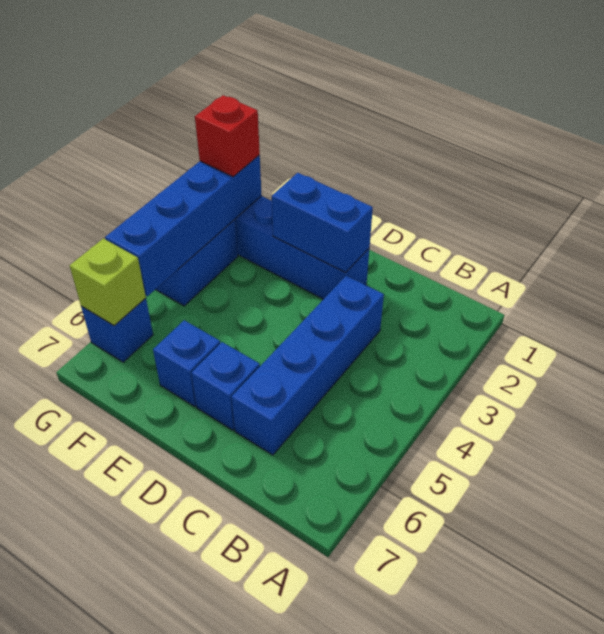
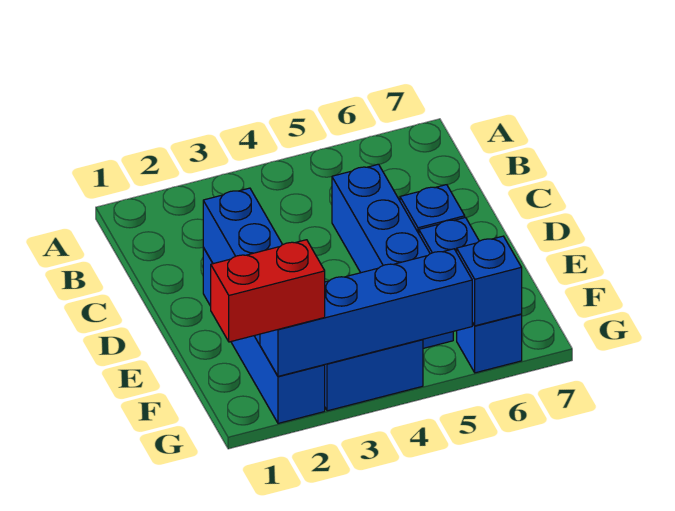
blue brick C3:C6 level 1 -> blue brick C5:F5 level 1
red brick G2 level 3 -> red brick G1:G2 level 3
lime brick G6 level 2 -> blue brick G6 level 2

